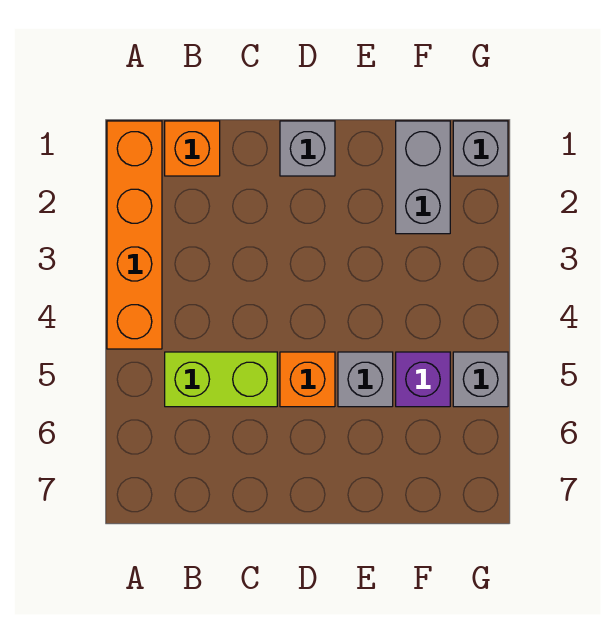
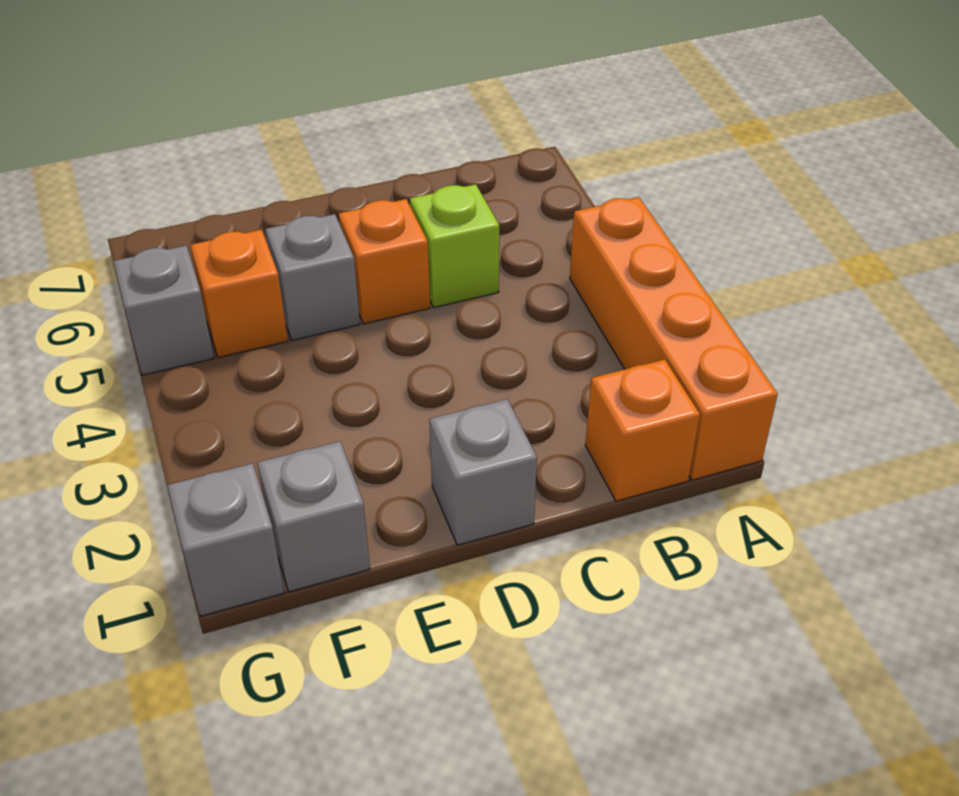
lime brick B5:C5 level 1 -> lime brick C5 level 1
grey brick F1:F2 level 1 -> grey brick F1 level 1
purple brick F5 level 1 -> orange brick F5 level 1

